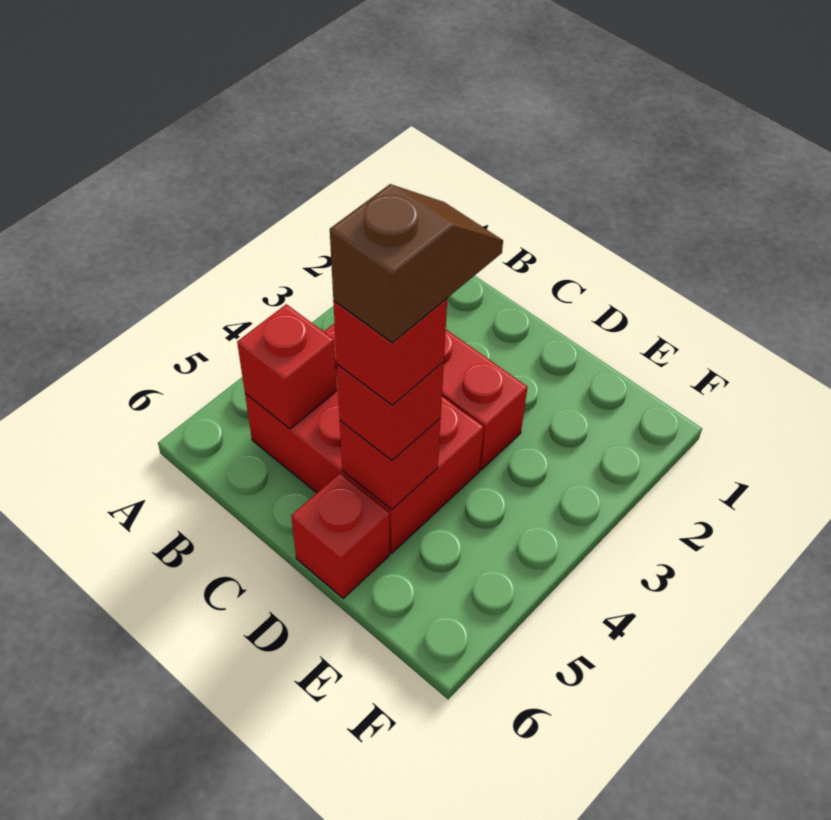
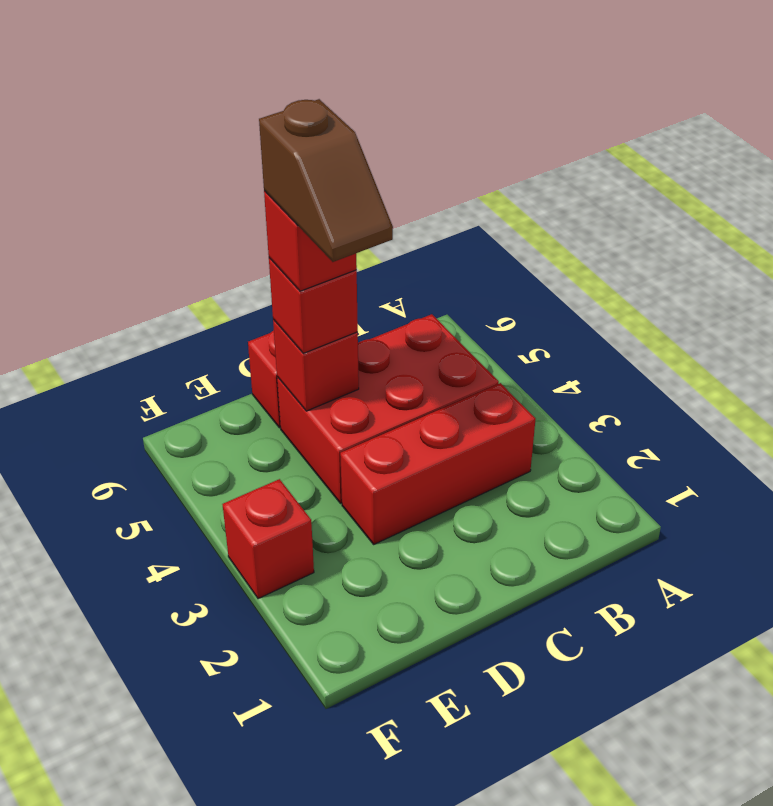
red brick B5 level 2 -> red brick F3 level 1

